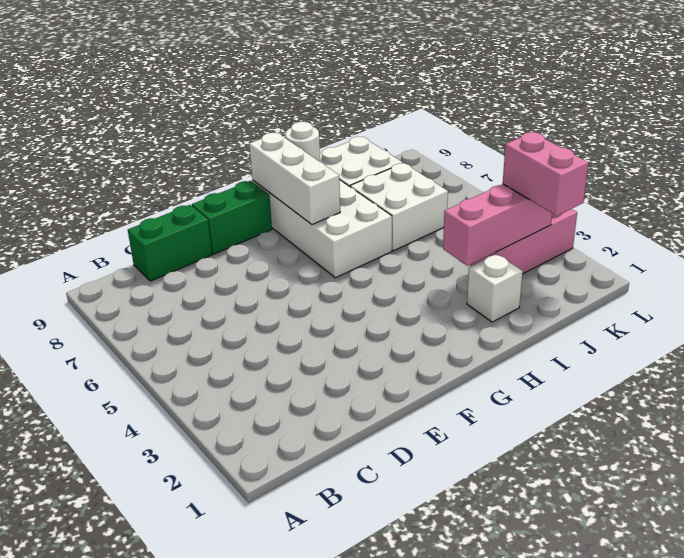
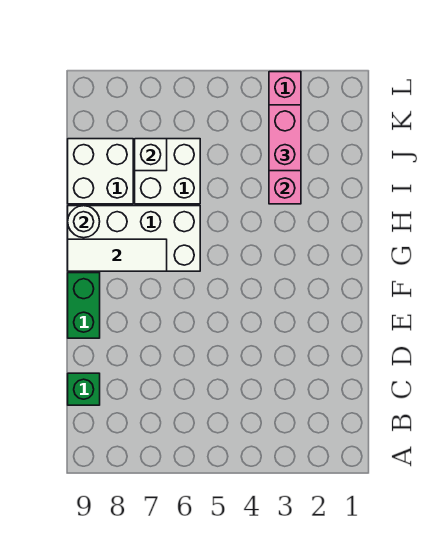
green brick C9:D9 level 1 -> green brick C9 level 1
white brick G7:G9 level 2 -> white tile G7:G9 level 2
white brick I2 level 1 -> white brick J7 level 2
pink brick K2:K3 level 3 -> pink brick J3:K3 level 3

